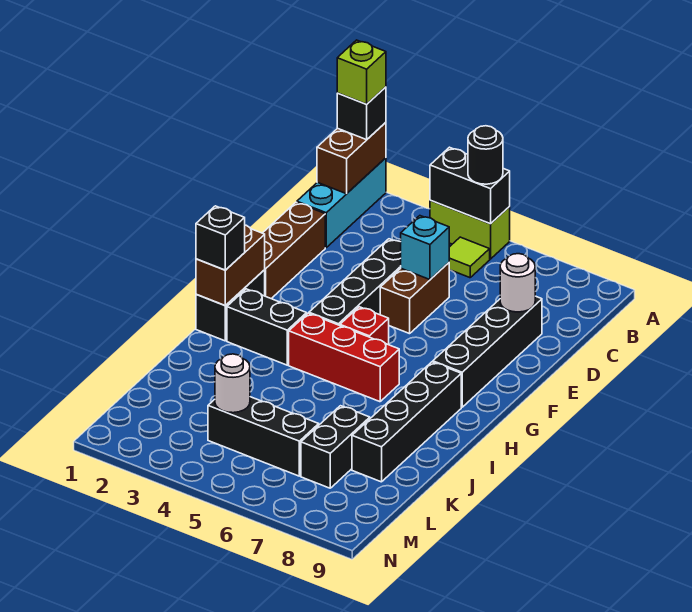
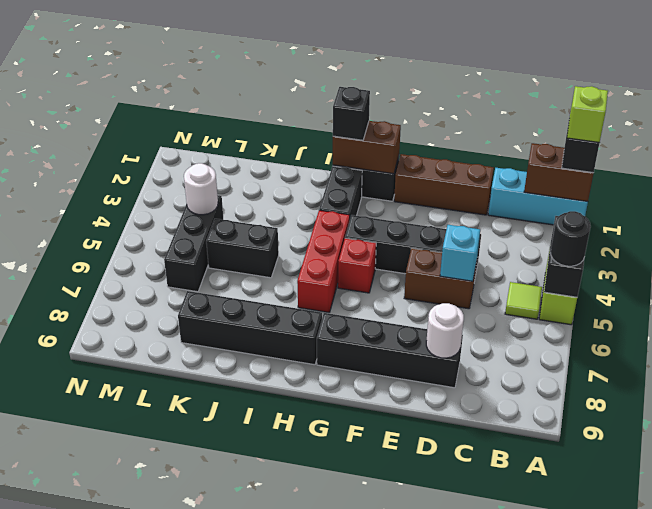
black brick K7:L7 level 1 -> black brick J5:K5 level 1

